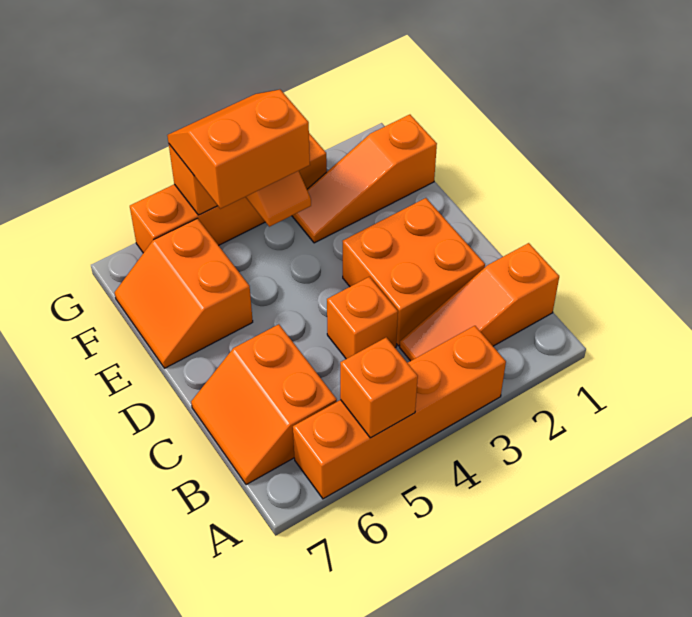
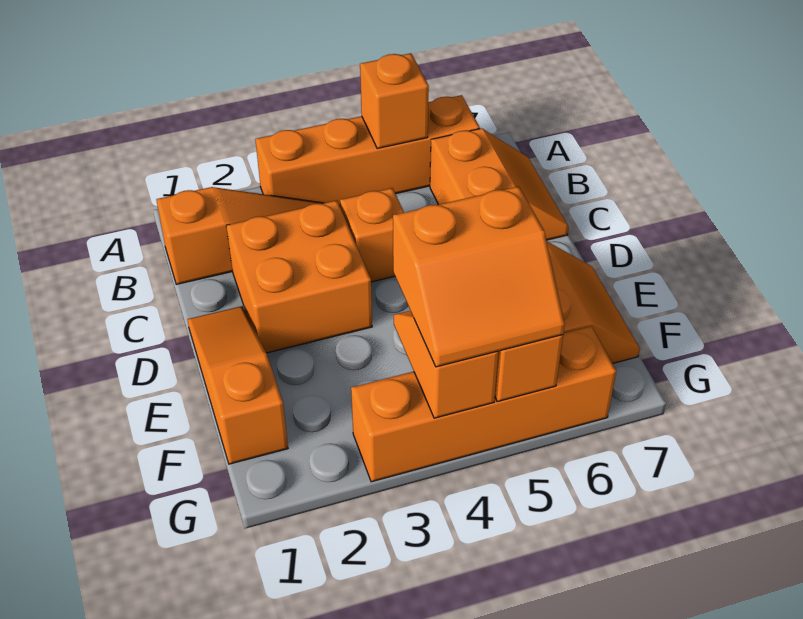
orange slope F1:F3 level 1 top 1 -> orange slope D1:F1 level 1 top F

